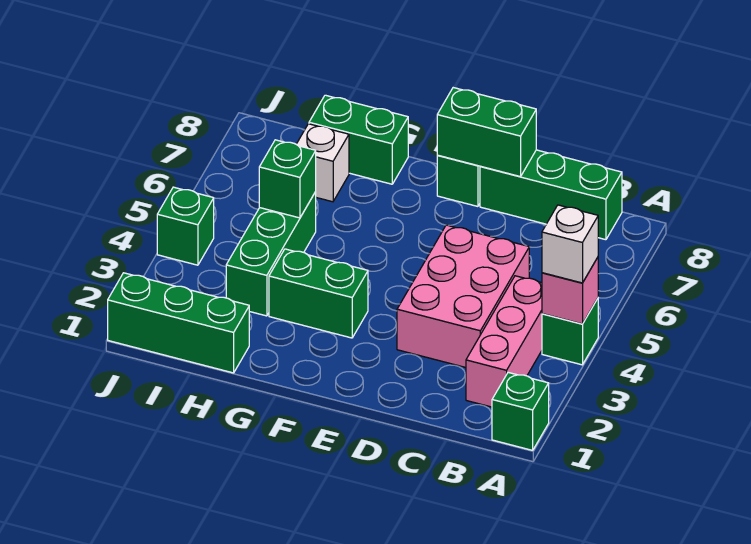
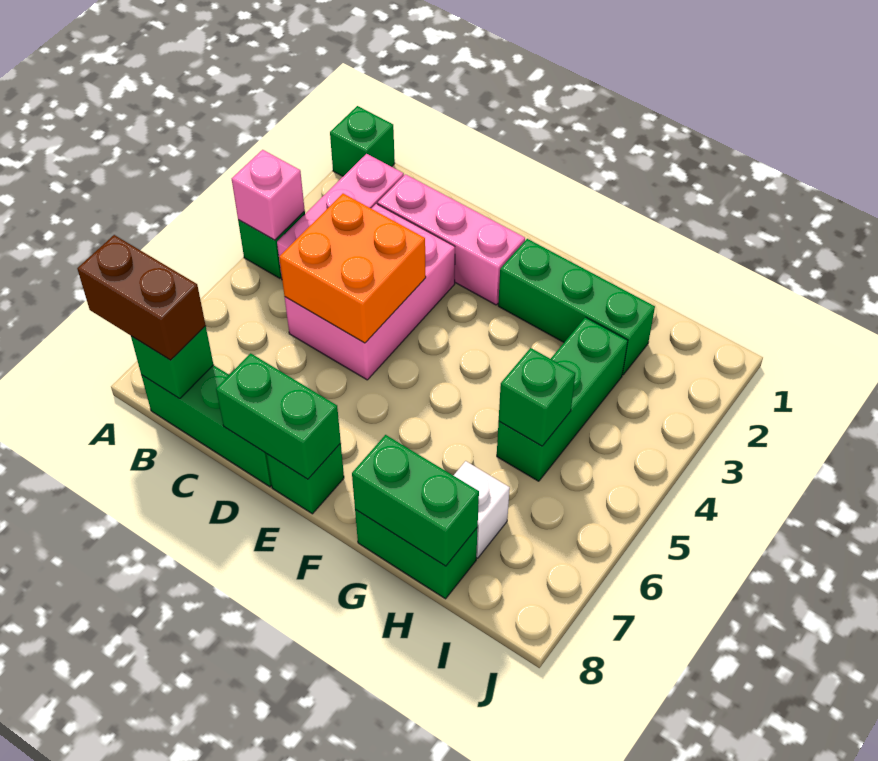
white brick A4 level 3 -> none
none -> brown brick A8:B8 level 3
none -> pink brick C2:E2 level 1
none -> orange brick C4:D5 level 2
green brick F3:G3 level 1 -> green brick G8:H8 level 2
green brick H1:J1 level 1 -> green brick F2:H2 level 1
green brick J4 level 1 -> green brick B8 level 2

